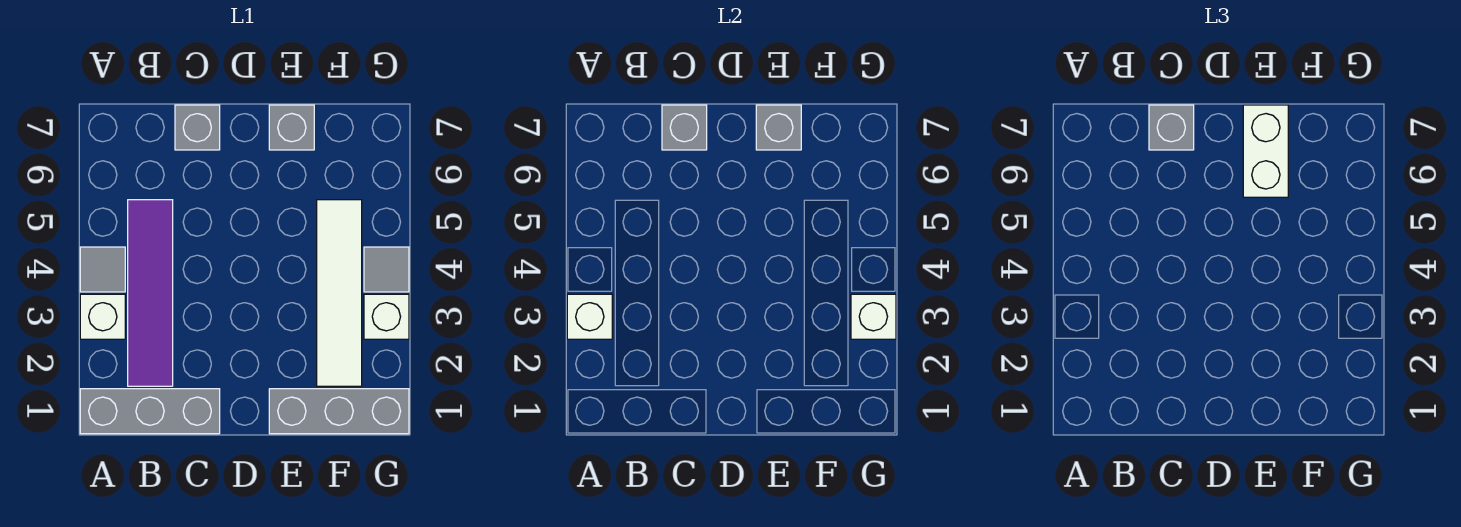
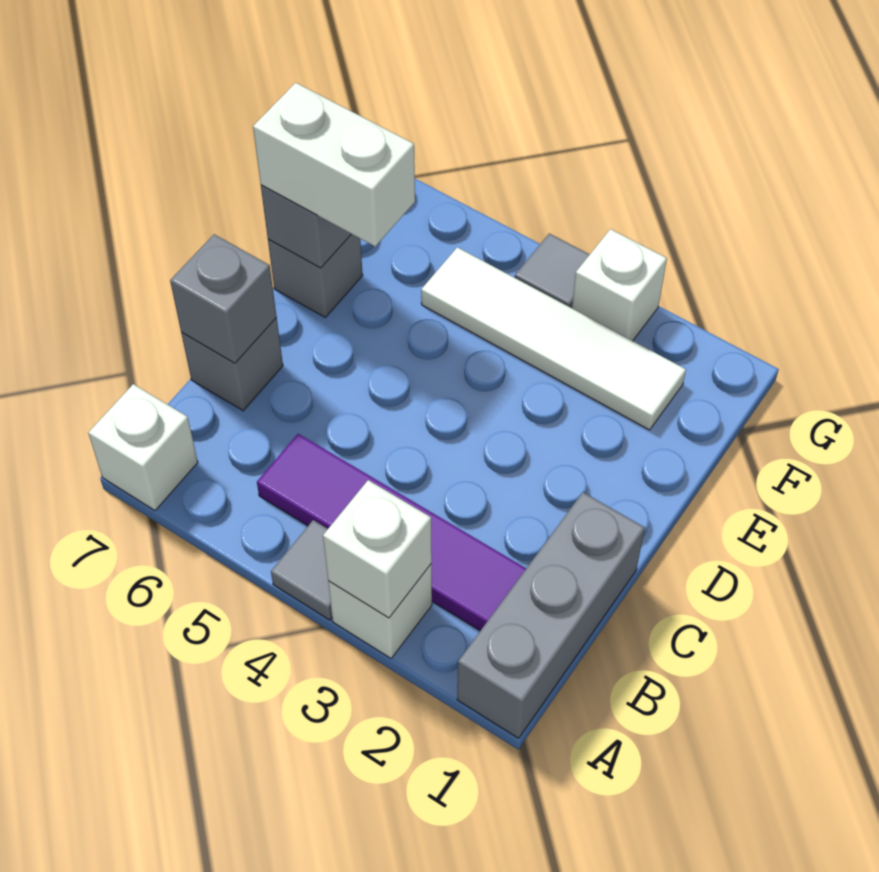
grey brick C7 level 3 -> none
grey brick E1:G1 level 1 -> none
white brick G3 level 2 -> white brick A7 level 1

